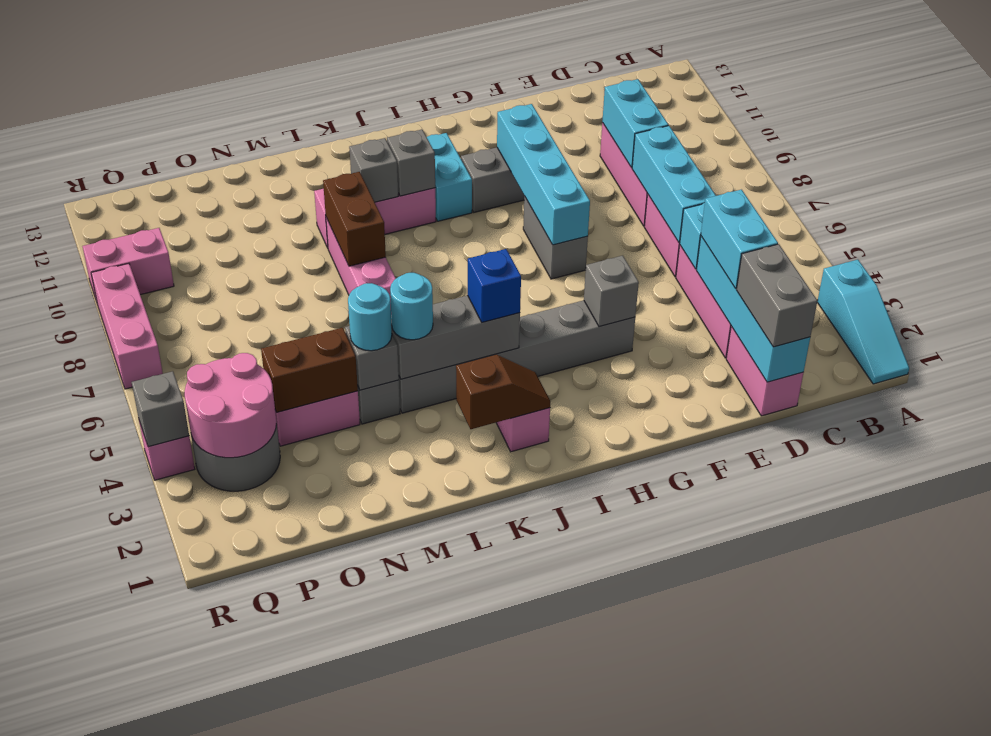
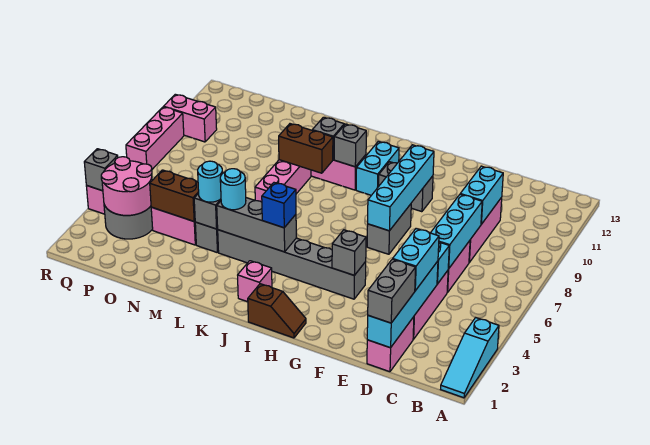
brown slope J2:K2 level 2 top K -> brown slope H1:I1 level 1 top I
brown brick L8:L9 level 2 -> brown brick K9:L9 level 2

